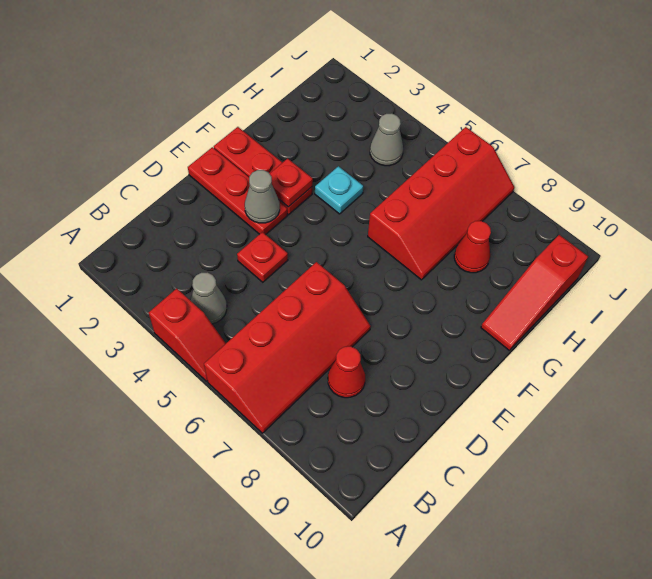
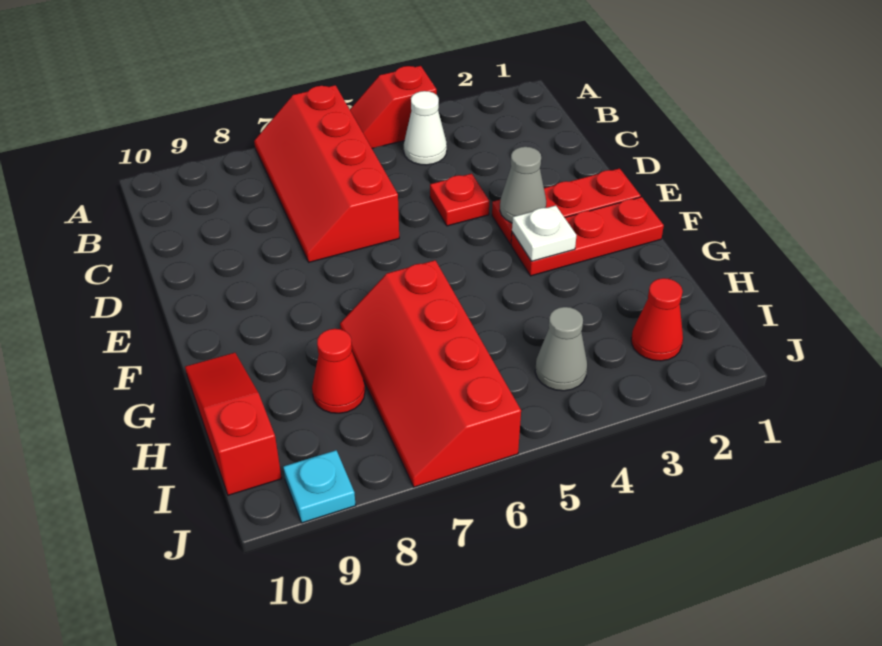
grey cone B4 level 1 -> white cone B4 level 1
red cone C8 level 1 -> red cone I2 level 1
red plate F3 level 2 -> white plate F3 level 2
cyan plate G4 level 1 -> cyan plate J9 level 1

